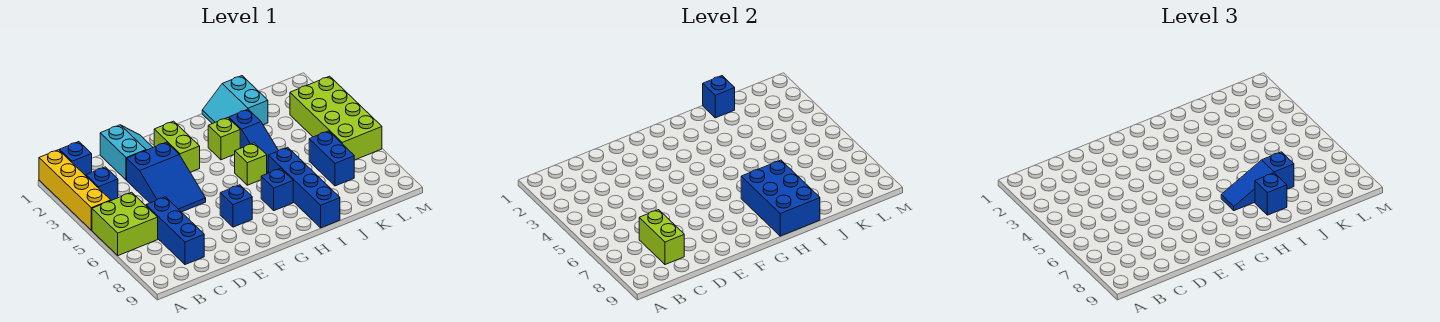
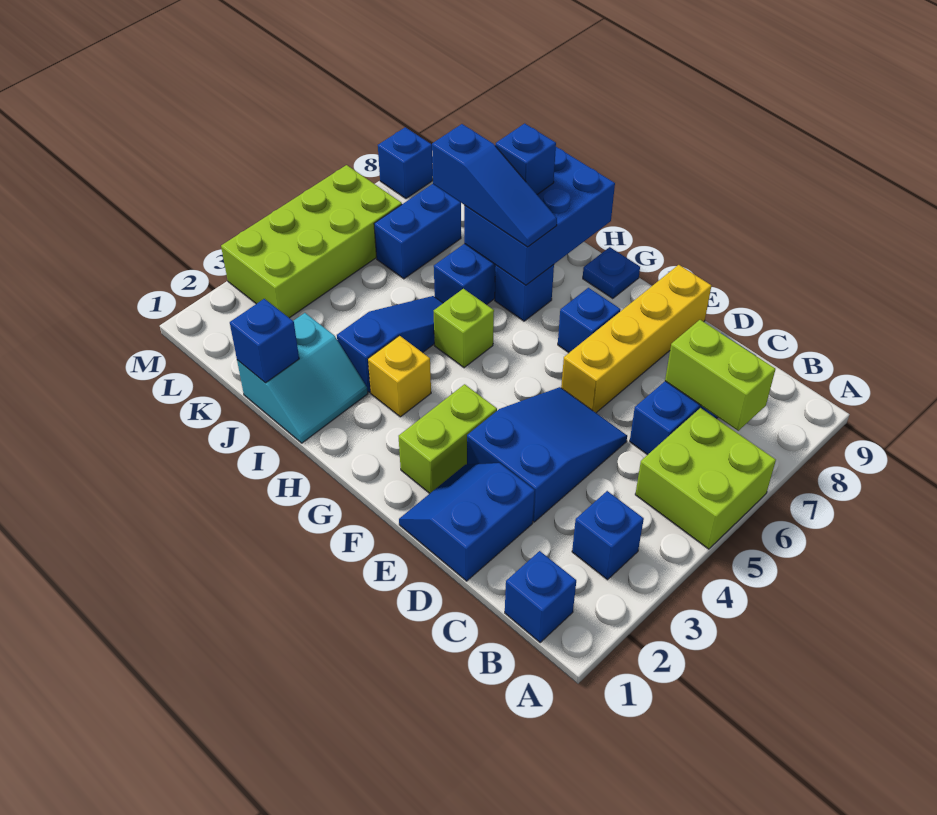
yellow brick A1:A4 level 1 -> yellow brick E6:E9 level 1
lime brick C7:C8 level 2 -> lime brick B7:C7 level 2
cyan slope D1:E2 level 1 top D -> blue slope D1:E2 level 1 top D
none -> blue plate G9 level 1
lime brick H3 level 1 -> yellow brick H3 level 1
none -> blue brick M8 level 1

